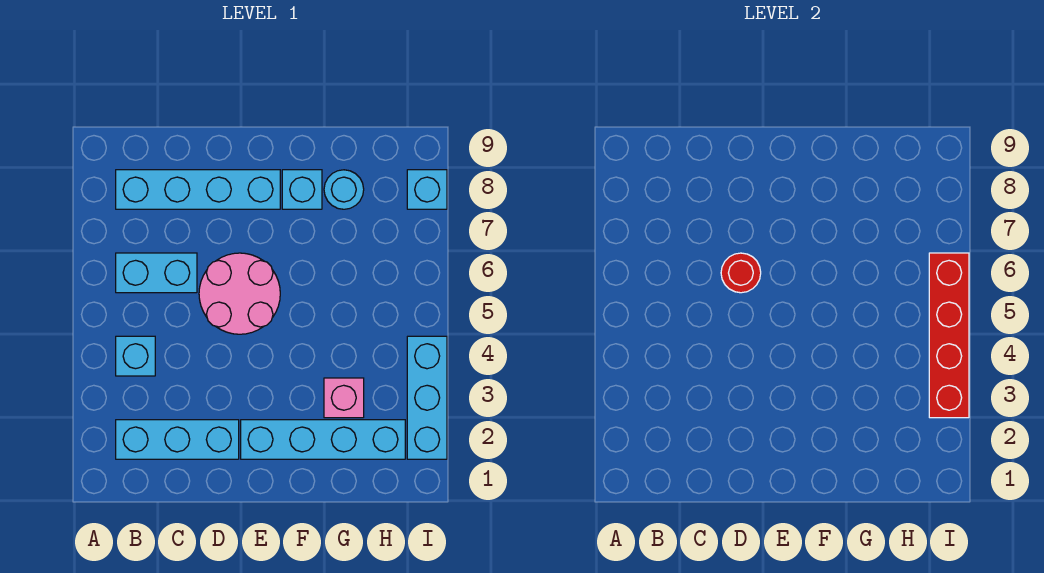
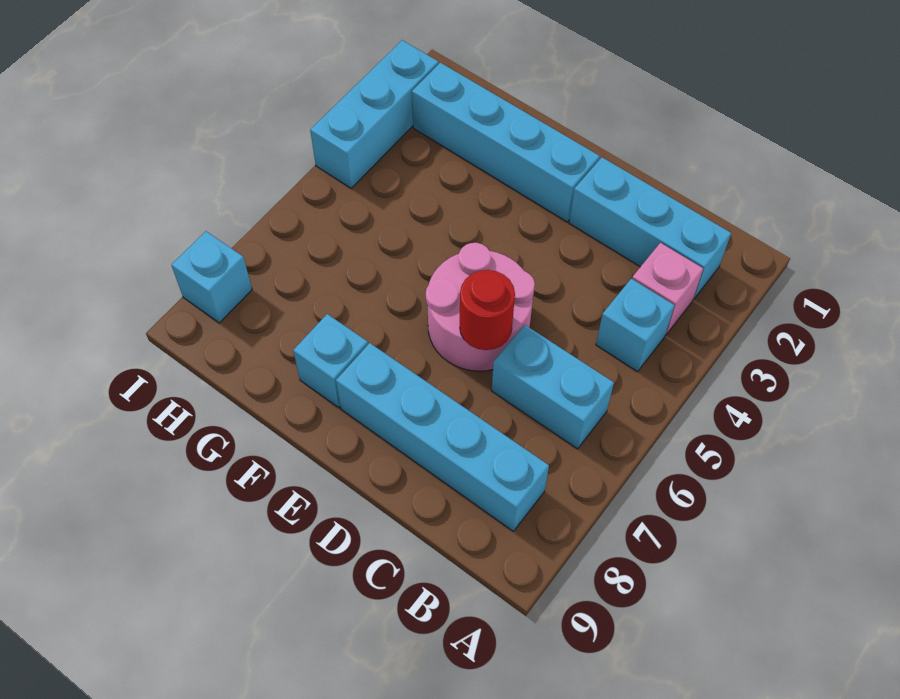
pink brick G3 level 1 -> pink brick B3 level 1
cyan round brick G8 level 1 -> none
red brick I3:I6 level 2 -> none

